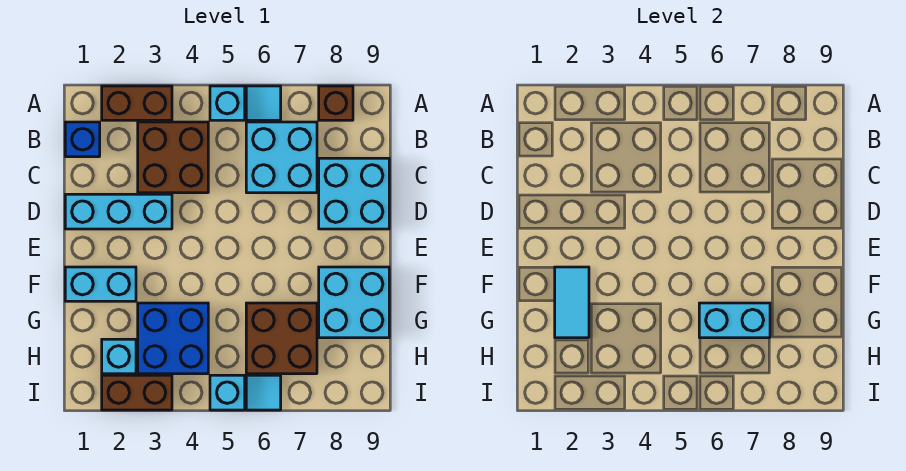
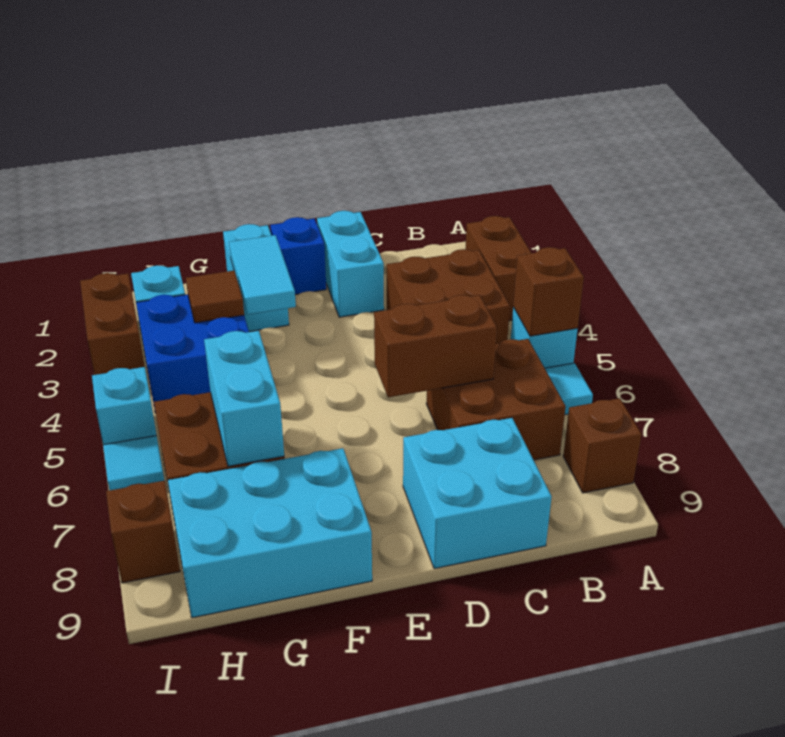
none -> brown brick A5 level 2
blue brick B1 level 1 -> blue brick E1 level 1
cyan brick B6:C7 level 1 -> brown brick B6:C7 level 1
none -> brown brick C6:D6 level 2
cyan brick D1:D3 level 1 -> cyan brick D1:D2 level 1
cyan tile F2:G2 level 2 -> cyan tile F2:F3 level 2
cyan brick F8:G9 level 1 -> cyan brick F8:H9 level 1
none -> brown tile G3 level 2
none -> brown brick I8 level 1

